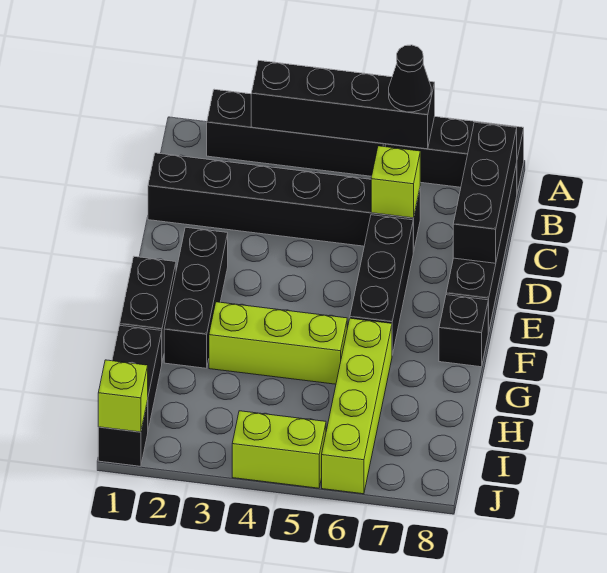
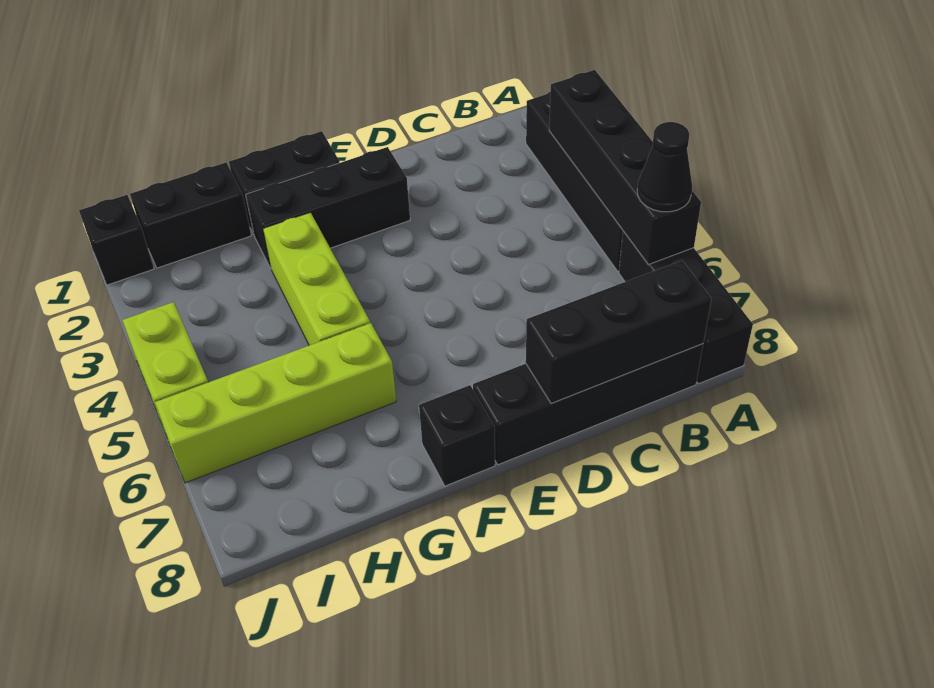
black brick C1:C6 level 1 -> none
lime brick C6 level 2 -> none
black brick D6:F6 level 1 -> none
lime brick J1 level 2 -> none

